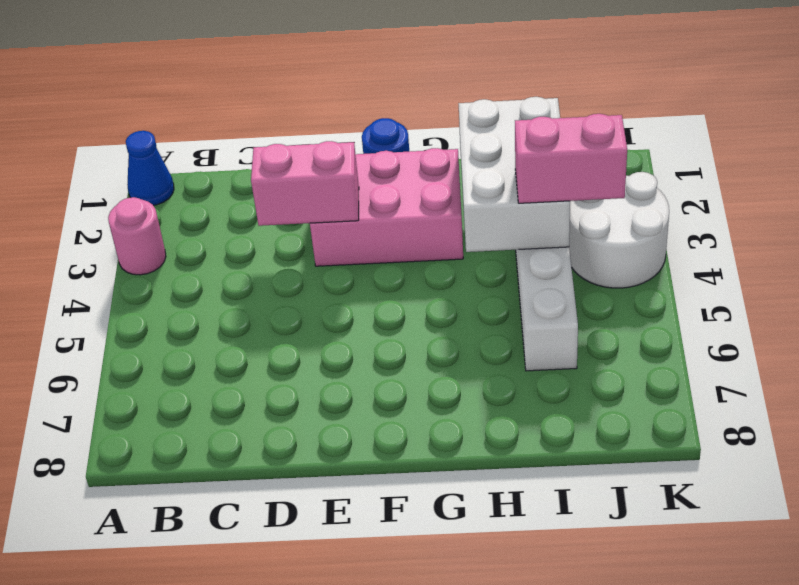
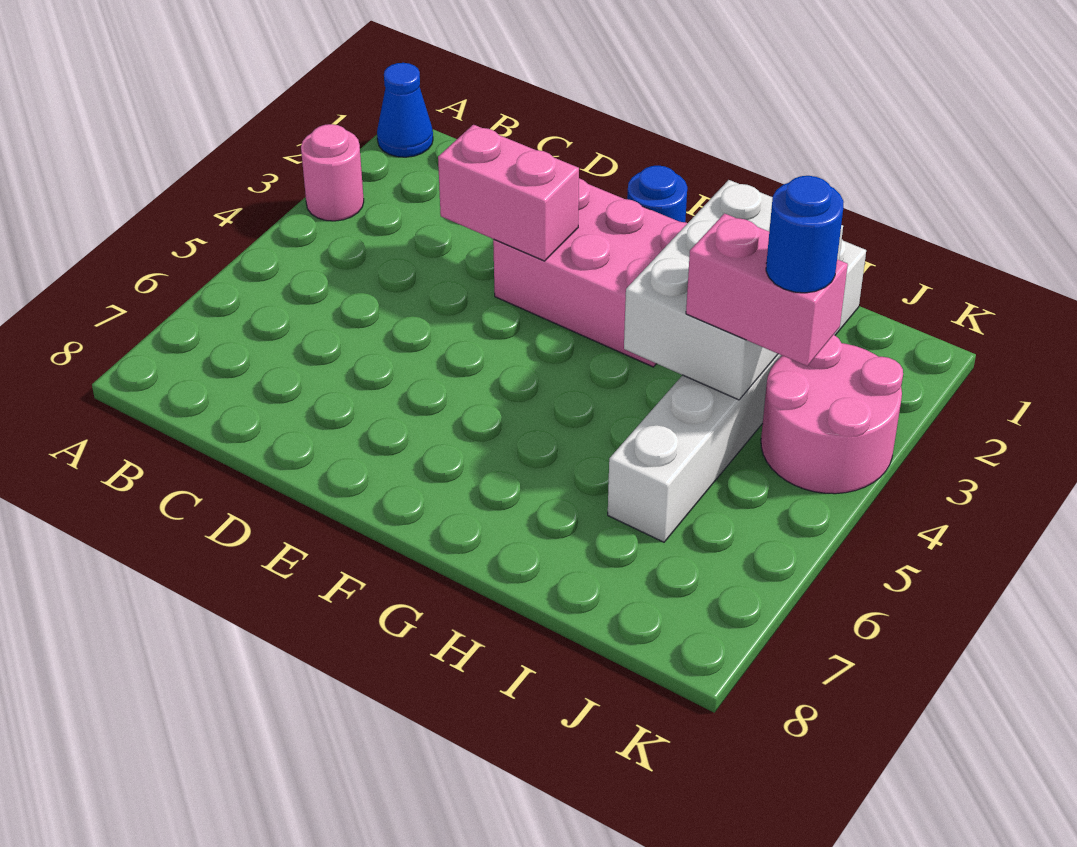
white round brick J3:K4 level 1 -> pink round brick J3:K4 level 1
none -> blue round brick J4 level 4

